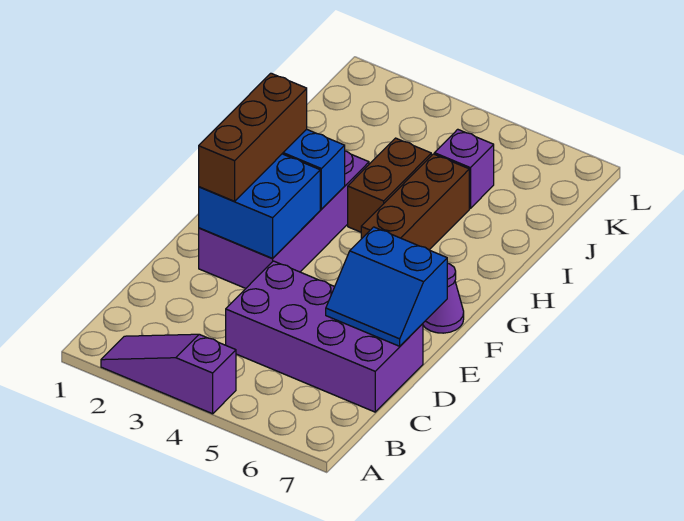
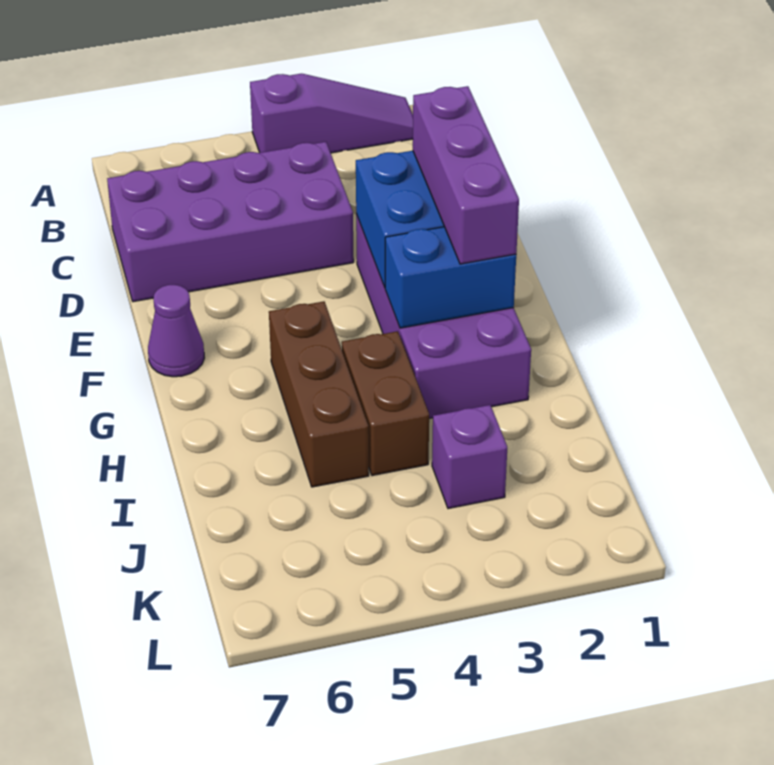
blue slope D6:E7 level 2 top E -> none
brown brick E2:G2 level 3 -> purple brick E2:G2 level 3
purple brick J5 level 1 -> purple brick J3 level 1

